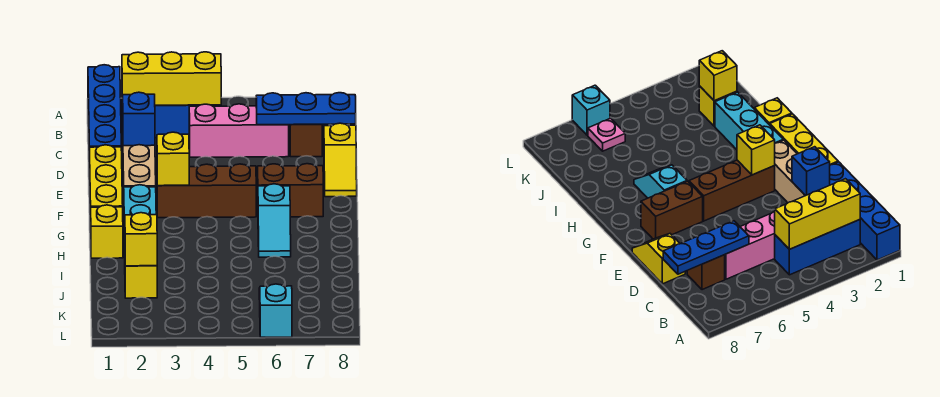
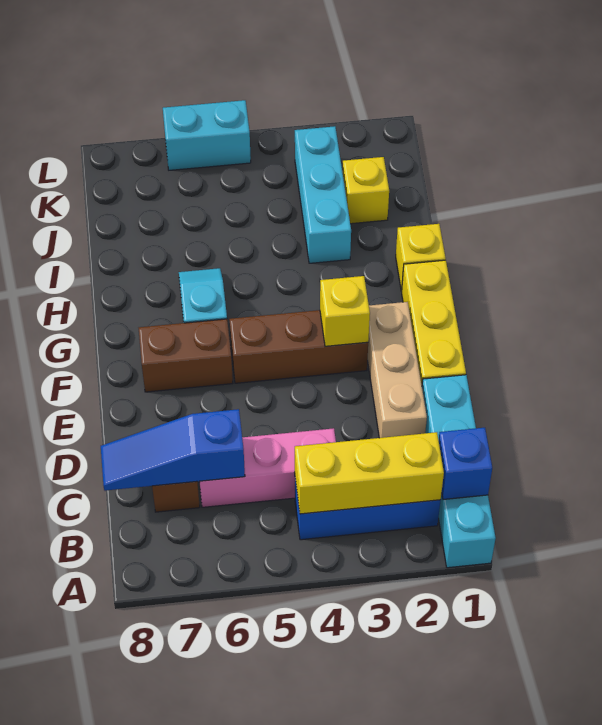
blue brick A1:D1 level 1 -> cyan brick A1:D1 level 1
blue plate C6:C8 level 2 -> blue slope C6:C8 level 2 top 6
blue brick D2 level 2 -> blue brick B1 level 2
yellow slope D8:E8 level 1 top D -> none
cyan brick G2:I2 level 1 -> cyan brick I3:K3 level 1
yellow brick J2 level 2 -> none
pink plate K6 level 1 -> none
cyan brick L6 level 1 -> cyan brick L5:L6 level 1

